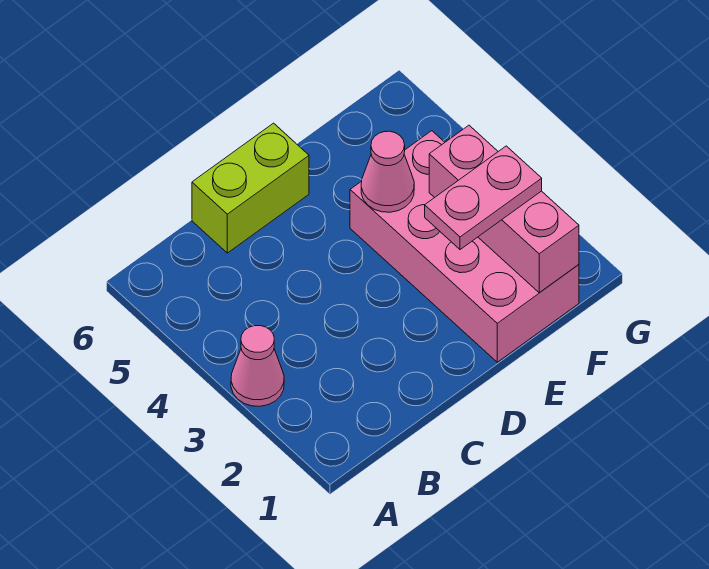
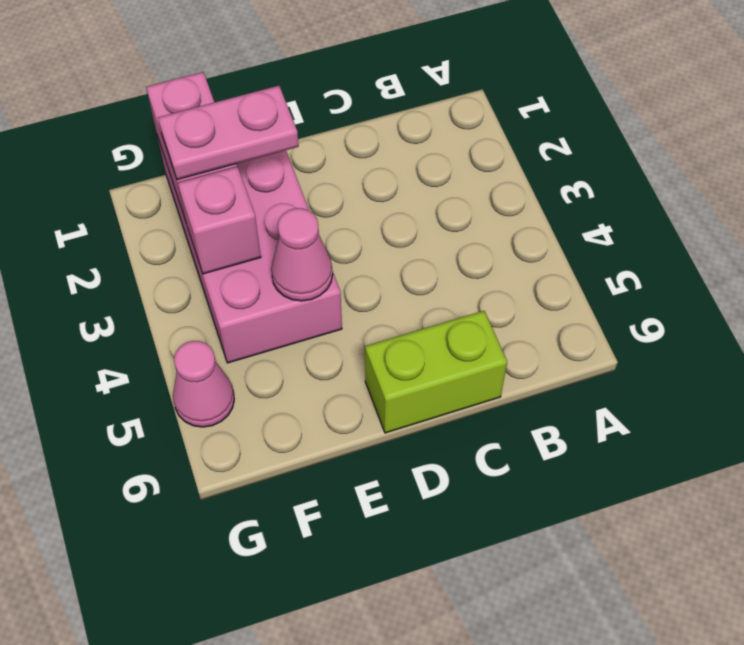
pink cone A3 level 1 -> pink cone G5 level 1

